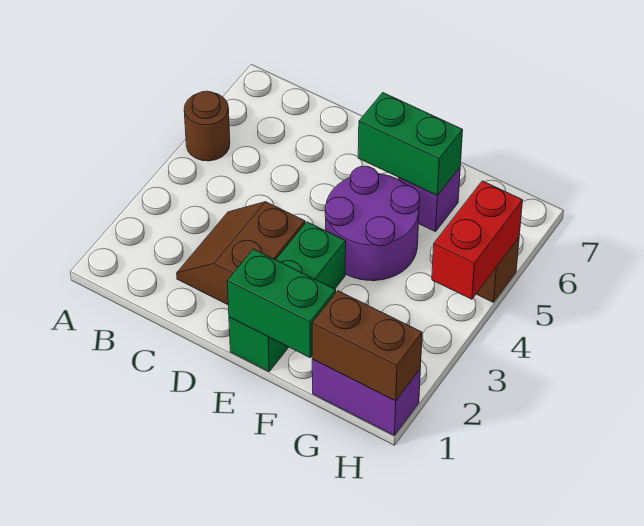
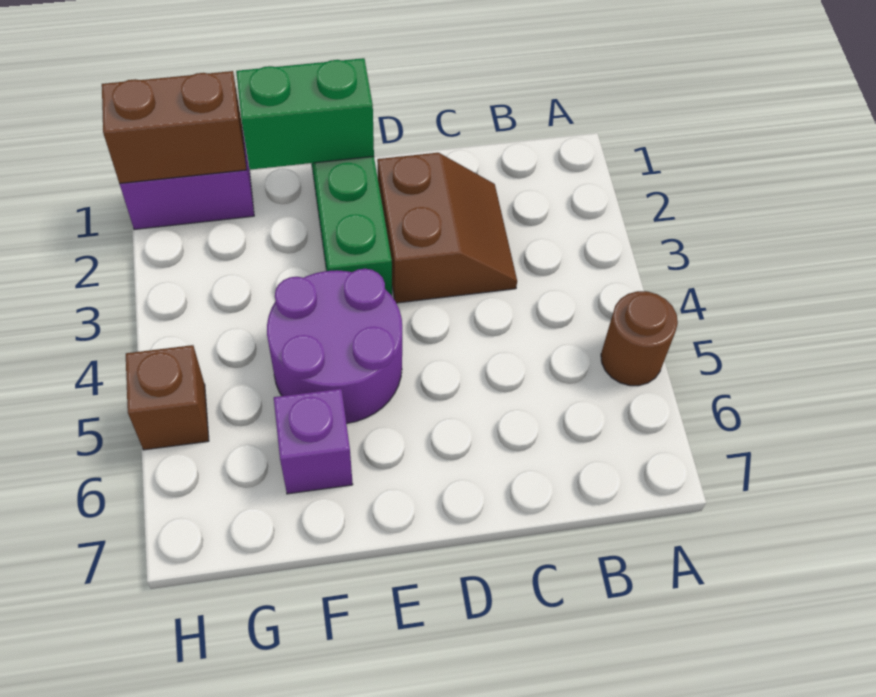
green brick E6:F6 level 2 -> none
red brick H4:H5 level 2 -> none

